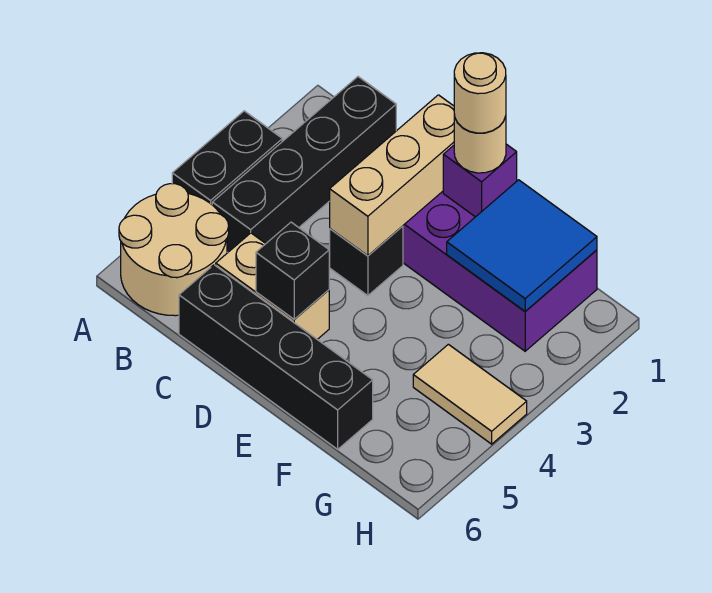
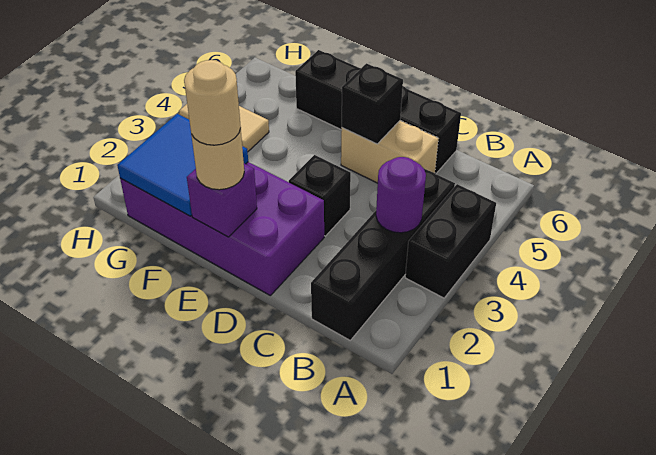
tan round brick A5:B6 level 1 -> none
none -> purple round brick B3 level 2
tan brick D1:D3 level 2 -> none

